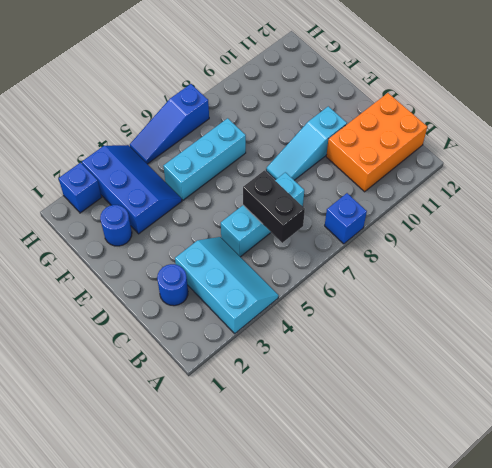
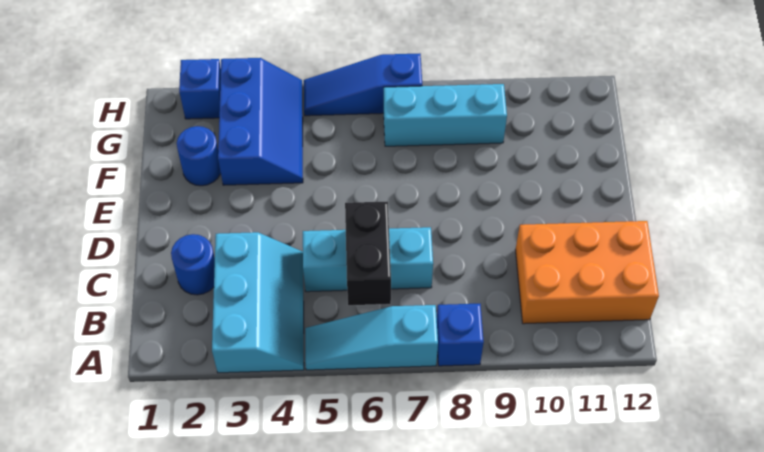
cyan slope D8:D10 level 1 top 10 -> cyan slope A5:A7 level 1 top 7
cyan brick F5:F7 level 1 -> cyan brick G7:G9 level 1

